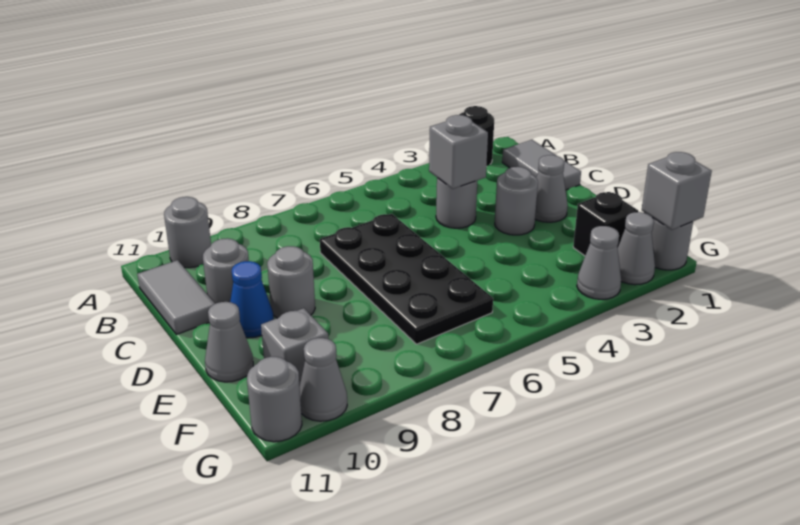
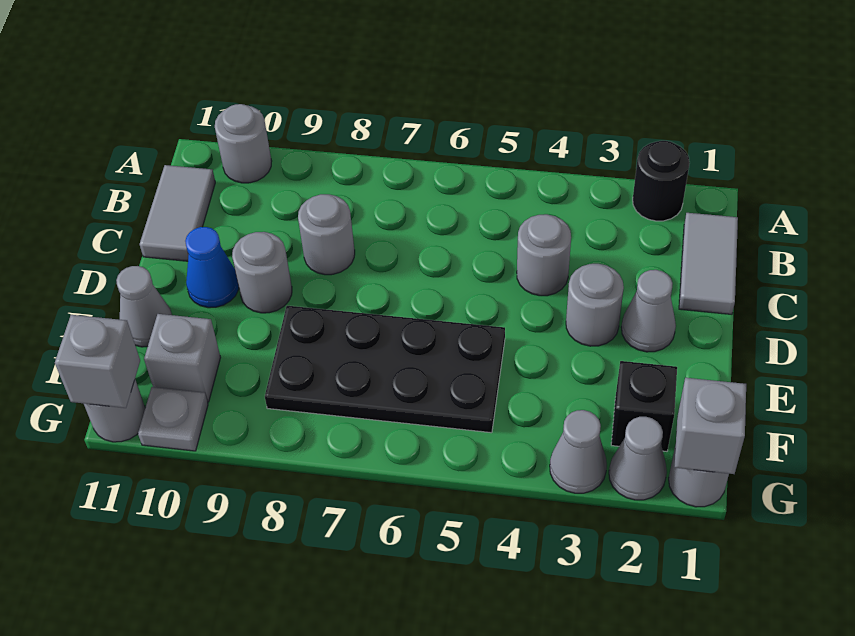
grey brick C4 level 2 -> grey brick G11 level 2
black plate C6:F7 level 1 -> black plate E5:F8 level 1
grey round brick C10 level 1 -> grey round brick C8 level 1
grey cone G10 level 1 -> grey plate G10 level 1

